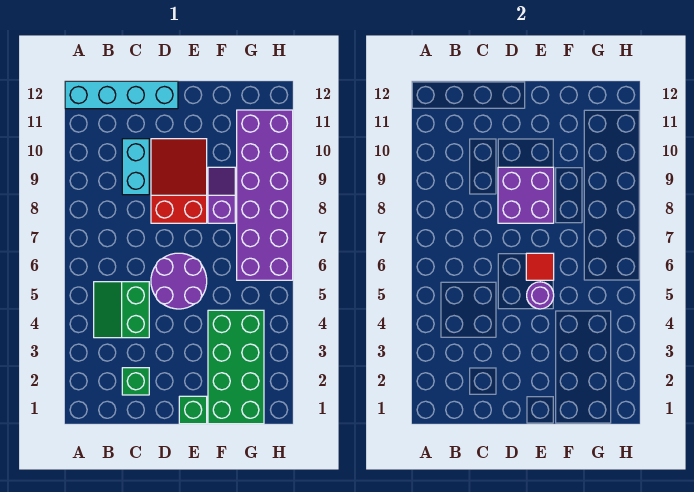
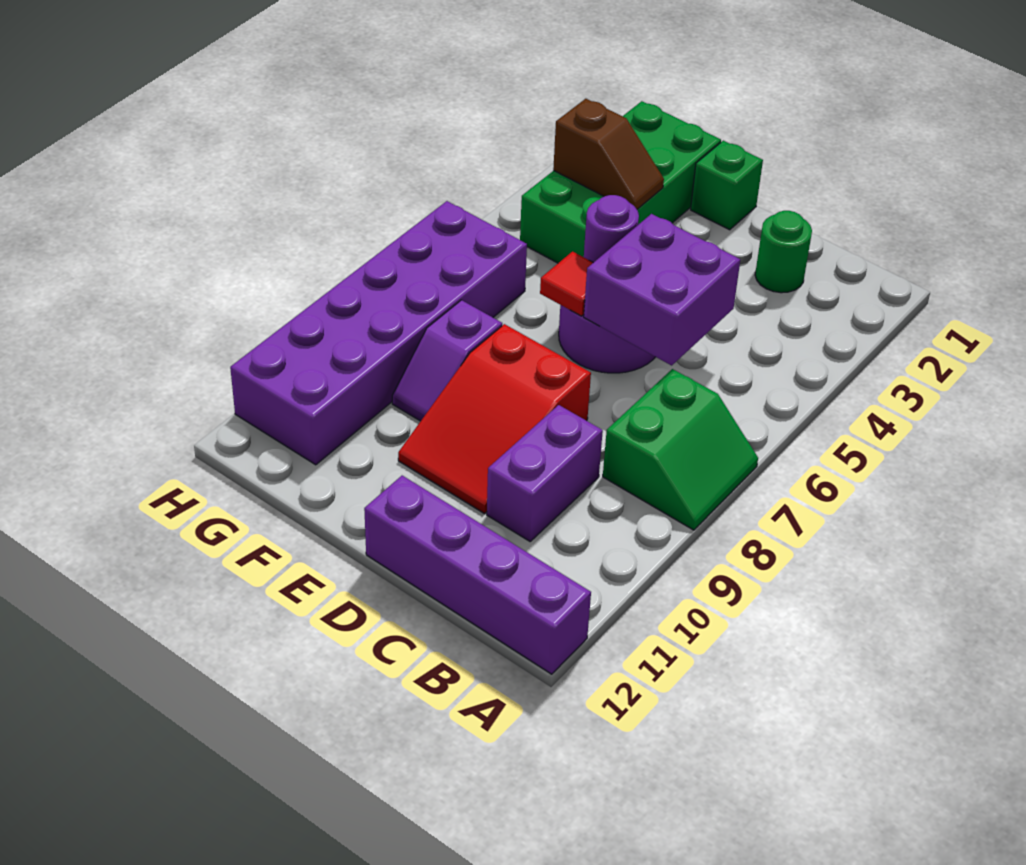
cyan brick A12:D12 level 1 -> purple brick A12:D12 level 1
green slope B4:C5 level 1 top C -> green slope A7:B8 level 1 top B
green brick C2 level 1 -> green round brick C2 level 1
cyan brick C9:C10 level 1 -> purple brick C9:C10 level 1
purple brick D8:E9 level 2 -> purple brick C5:D6 level 2
none -> brown slope F3:G3 level 2 top G

